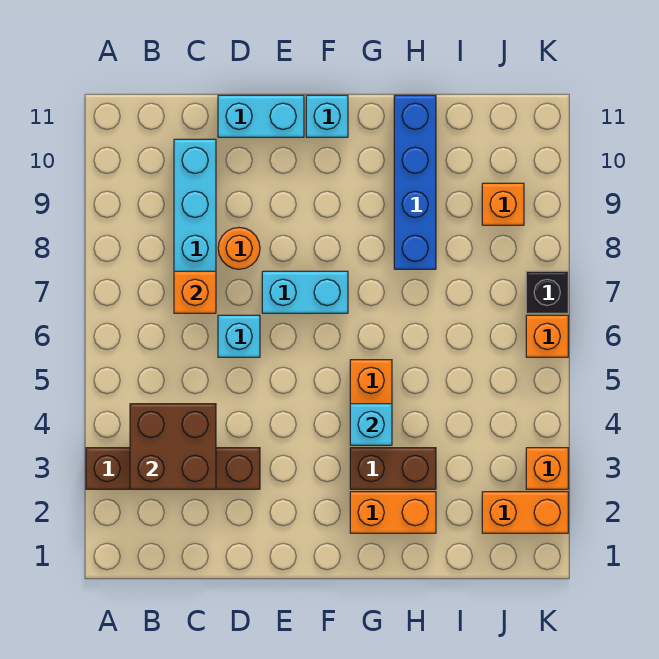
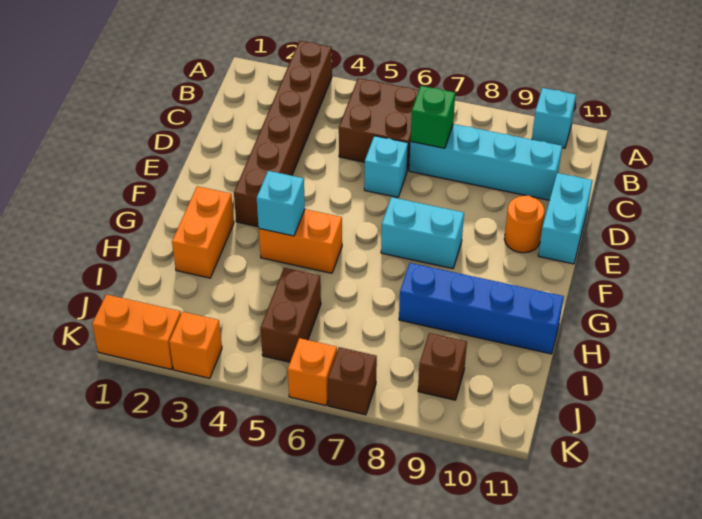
brown brick A3:D3 level 1 -> brown brick A3:F3 level 1
brown brick B3:C4 level 2 -> brown brick B5:C6 level 1
orange brick C7 level 2 -> green brick C7 level 2
orange round brick D8 level 1 -> orange round brick E10 level 1
cyan brick E7:F7 level 1 -> cyan brick F7:F8 level 1
cyan brick F11 level 1 -> cyan brick A10 level 1
brown brick G3:H3 level 1 -> brown brick I5:J5 level 1
orange brick J2:K2 level 1 -> orange brick K1:K2 level 1
orange brick J9 level 1 -> brown brick J9 level 1
black brick K7 level 1 -> brown brick K7 level 1

